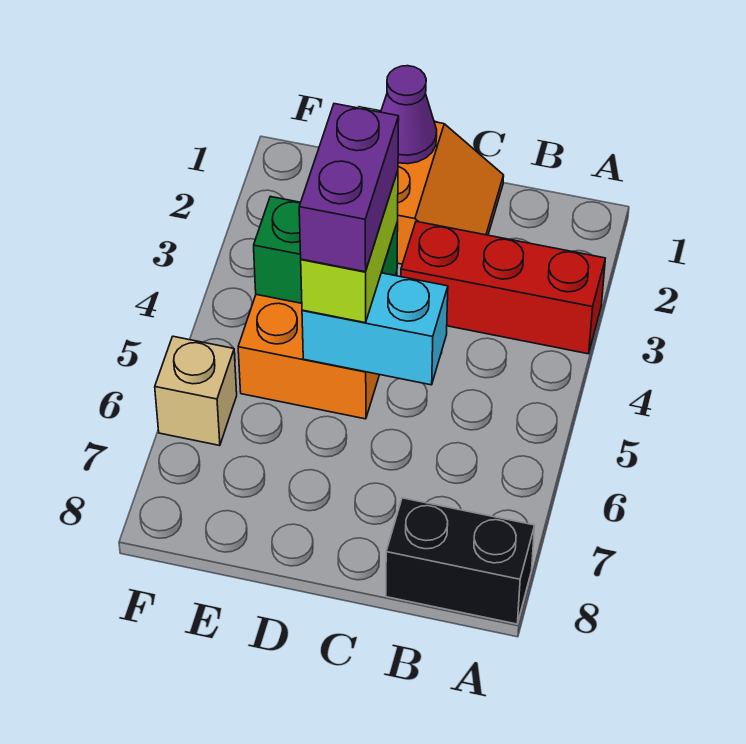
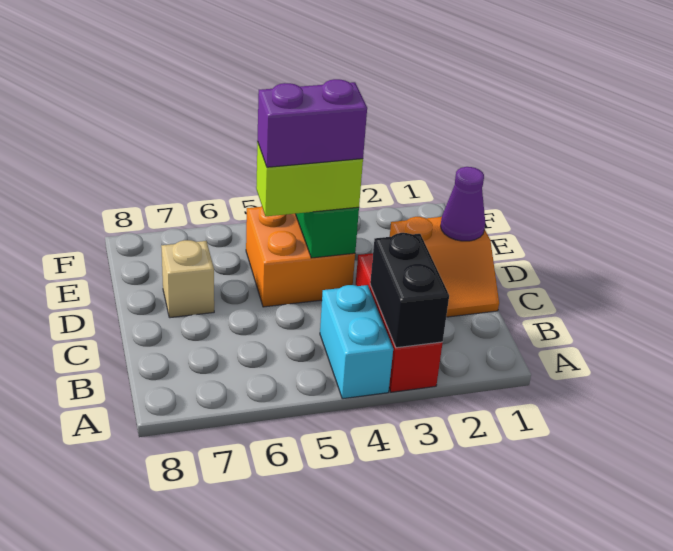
black brick A8:B8 level 1 -> black brick A3:B3 level 2
cyan brick C5:D5 level 2 -> cyan brick A4:B4 level 1
tan brick F6 level 1 -> tan brick D7 level 1

